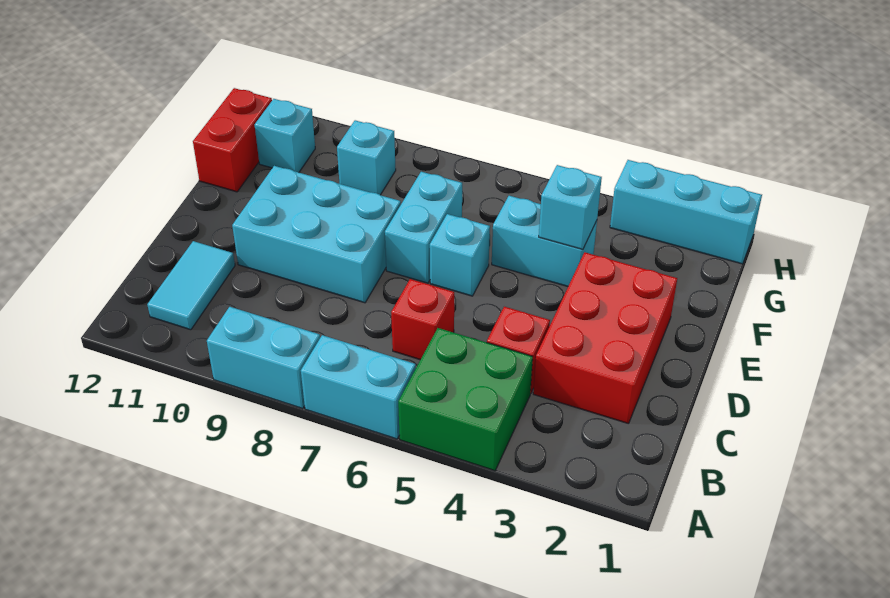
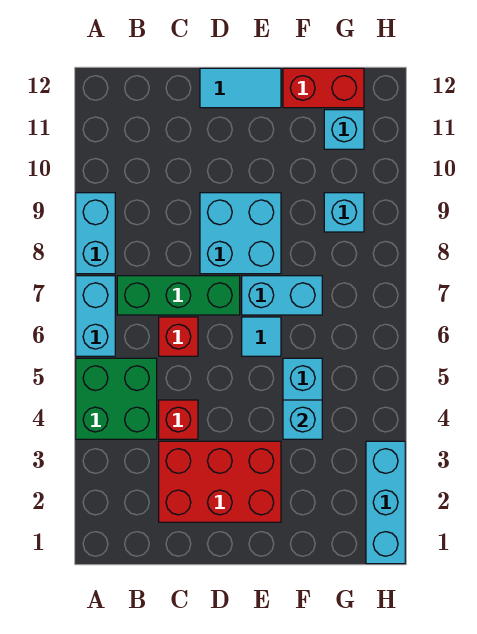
none -> green brick B7:D7 level 1
cyan tile B11:C11 level 1 -> cyan tile D12:E12 level 1
cyan brick D8:E10 level 1 -> cyan brick D8:E9 level 1
cyan brick E6 level 1 -> cyan tile E6 level 1

